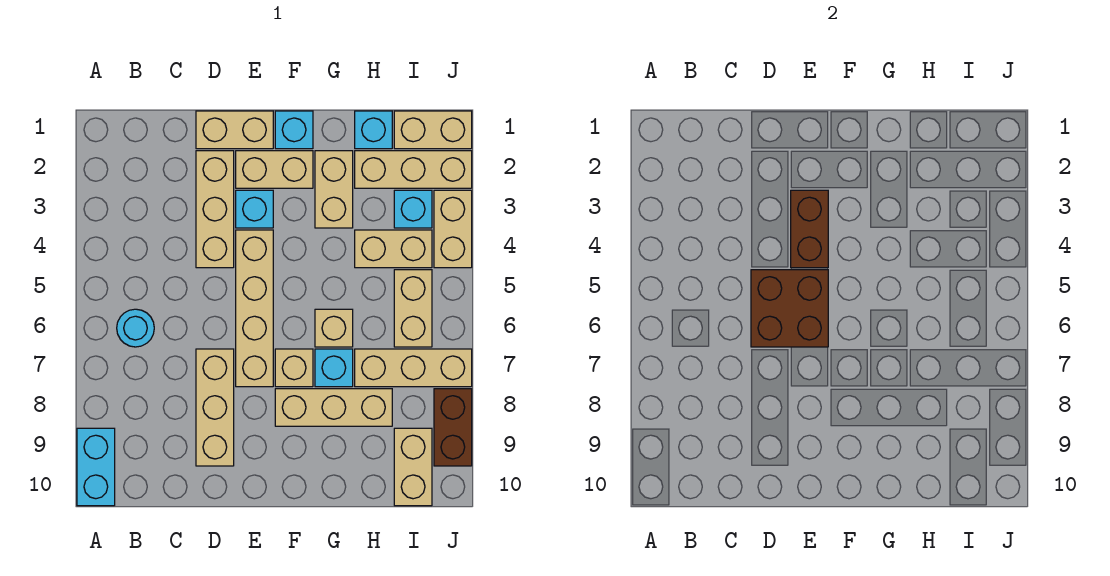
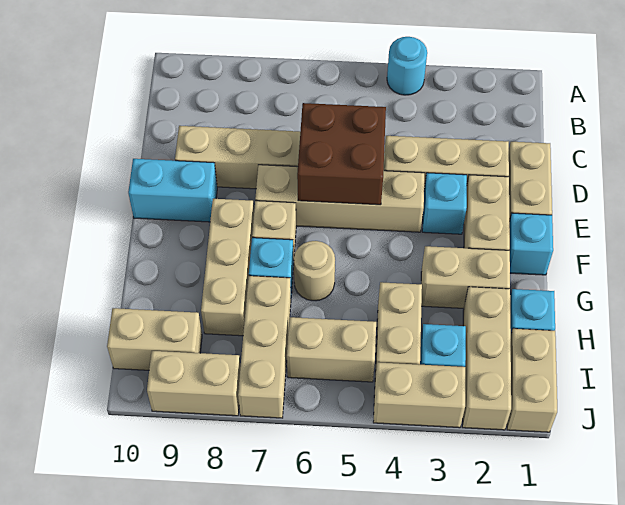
cyan brick A9:A10 level 1 -> cyan brick E9:E10 level 1
cyan round brick B6 level 1 -> cyan round brick A4 level 1
brown brick E3:E4 level 2 -> none
tan brick G6 level 1 -> tan round brick G6 level 1
brown brick J8:J9 level 1 -> tan brick J8:J9 level 1

